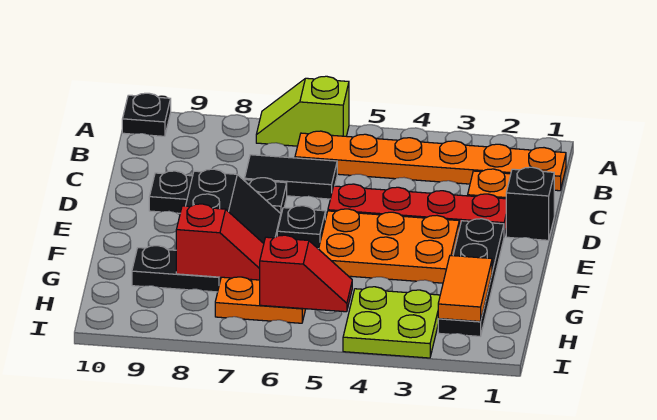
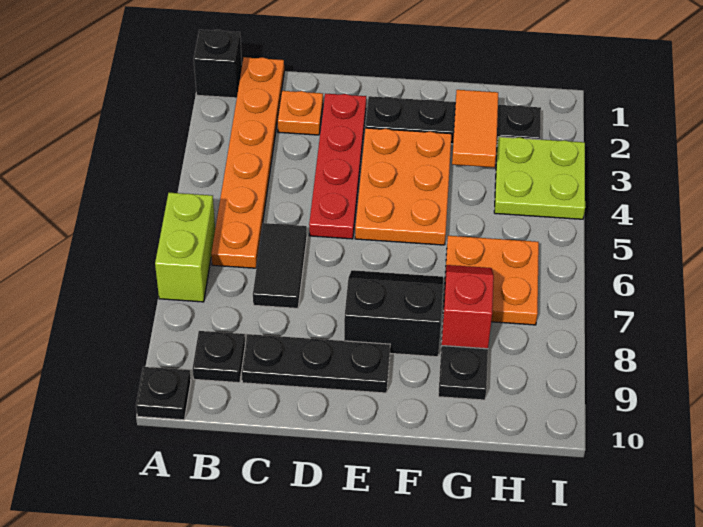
lime slope A6:A7 level 1 top 6 -> lime brick A6:A7 level 1
black brick D1 level 1 -> black brick A1 level 1
black plate D7:D9 level 1 -> black plate C9:E9 level 1
black plate E6 level 1 -> black plate B9 level 1
orange tile G2:H2 level 2 -> orange tile G2:G3 level 2
red slope H5:H6 level 2 top 6 -> none

